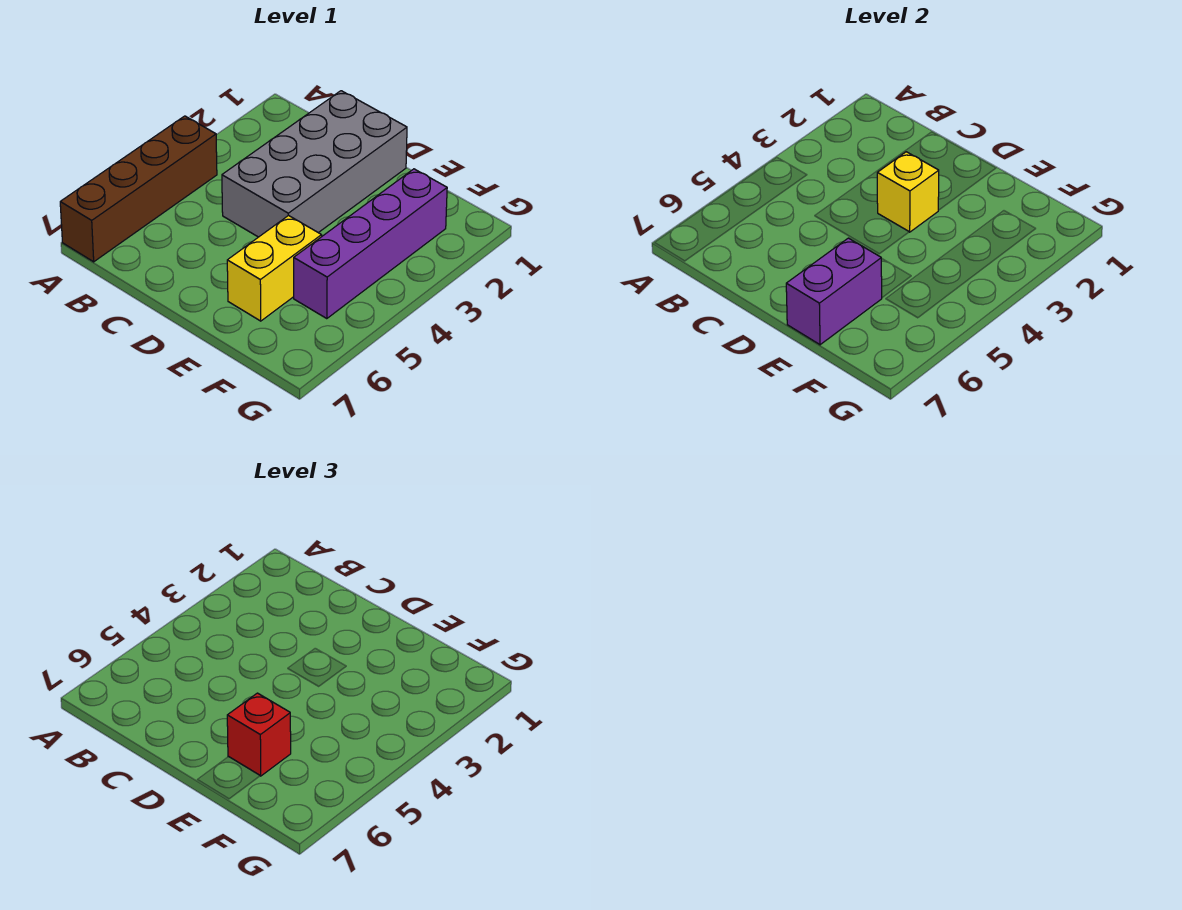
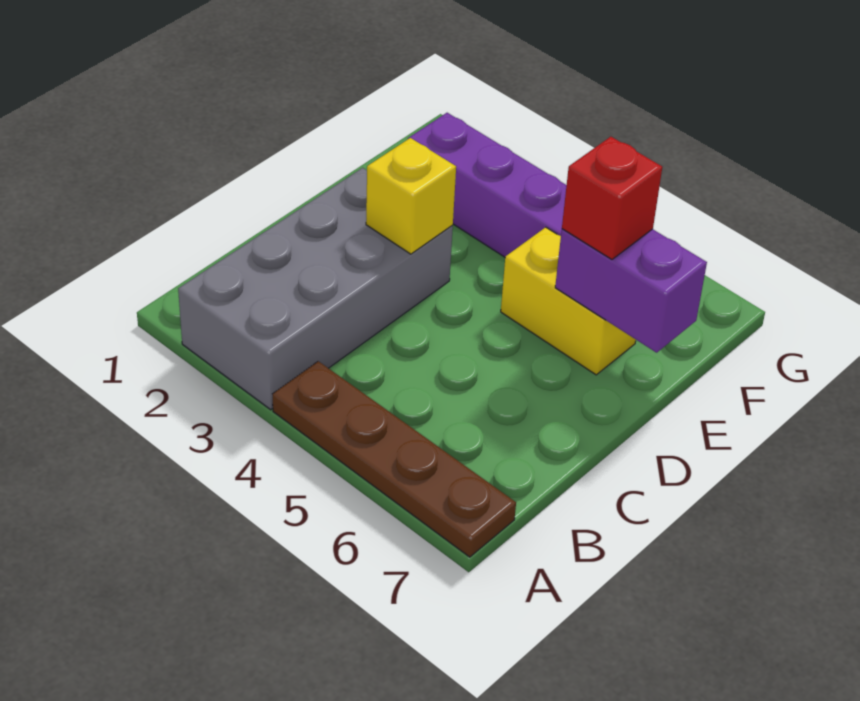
brown brick A4:A7 level 1 -> brown plate A4:A7 level 1
grey brick C1:D4 level 1 -> grey brick A2:D3 level 1

